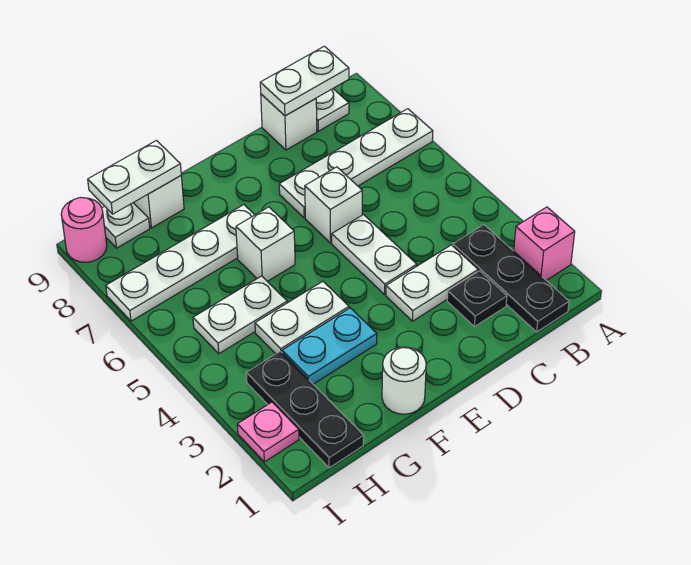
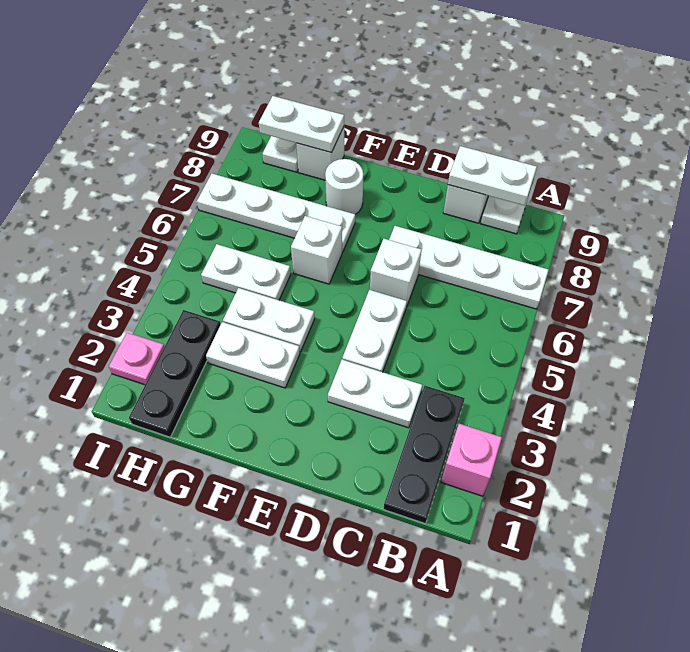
black plate C2 level 1 -> none
white round brick F1 level 1 -> white round brick F8 level 1
cyan plate F3:G3 level 1 -> white plate F3:G3 level 1
pink round brick I9 level 1 -> none

